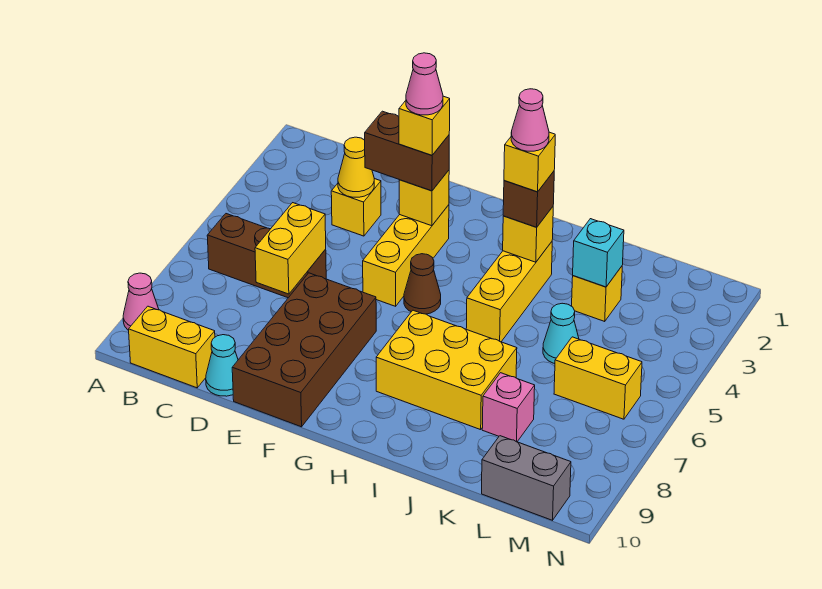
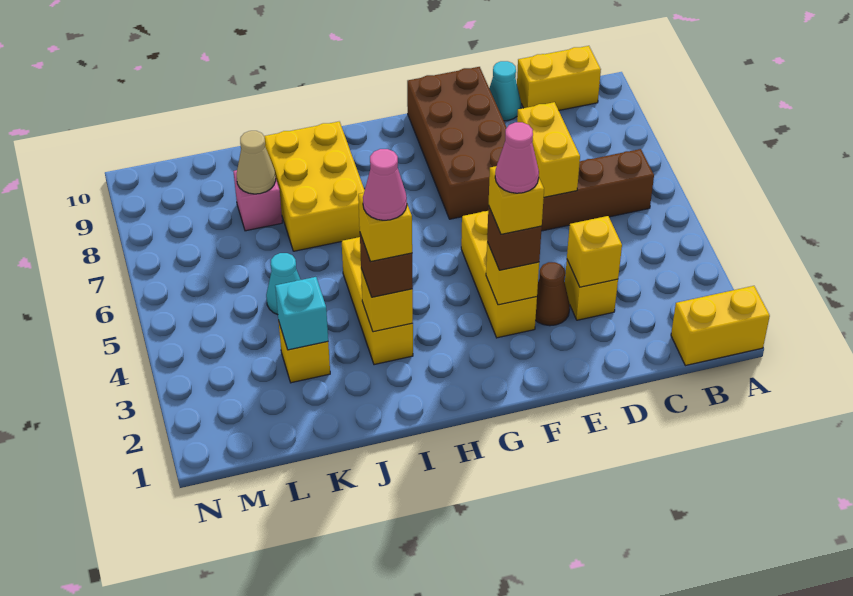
pink cone A9 level 1 -> none
yellow cone D3 level 2 -> yellow brick D3 level 2
brown brick E3:F3 level 3 -> brown brick F3 level 3
brown cone G5 level 1 -> brown cone E3 level 1
yellow brick H7:J8 level 1 -> yellow brick I7:J9 level 1
none -> tan cone K8 level 2
yellow brick L6:M6 level 1 -> yellow brick A1:B1 level 1
grey brick L10:M10 level 1 -> none

